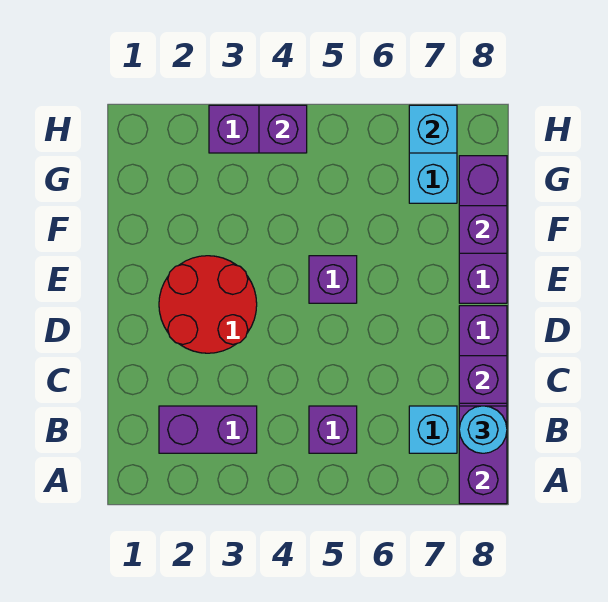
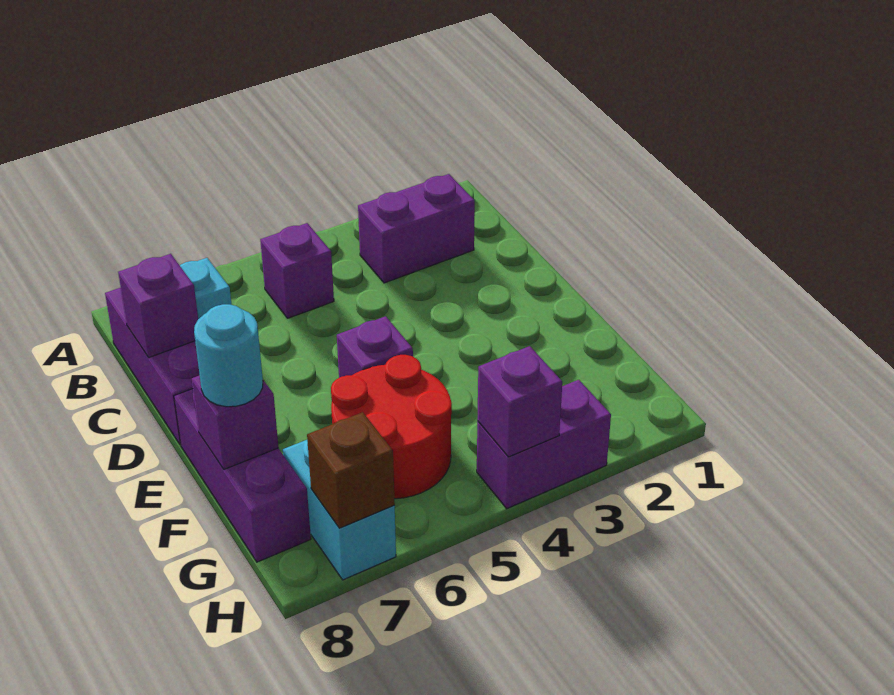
purple brick A8:B8 level 2 -> none
cyan round brick B8 level 3 -> cyan round brick F8 level 3
red round brick D2:E3 level 1 -> red round brick F5:G6 level 1
cyan brick H7 level 2 -> brown brick H7 level 2

